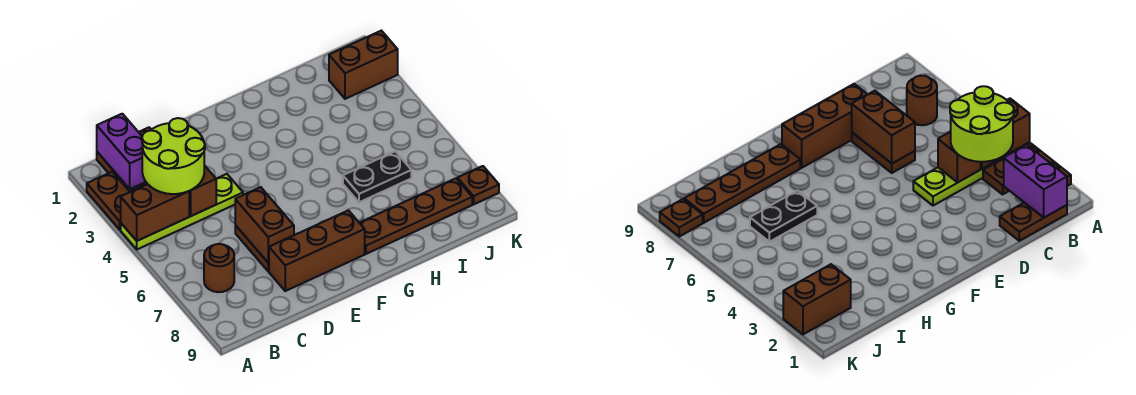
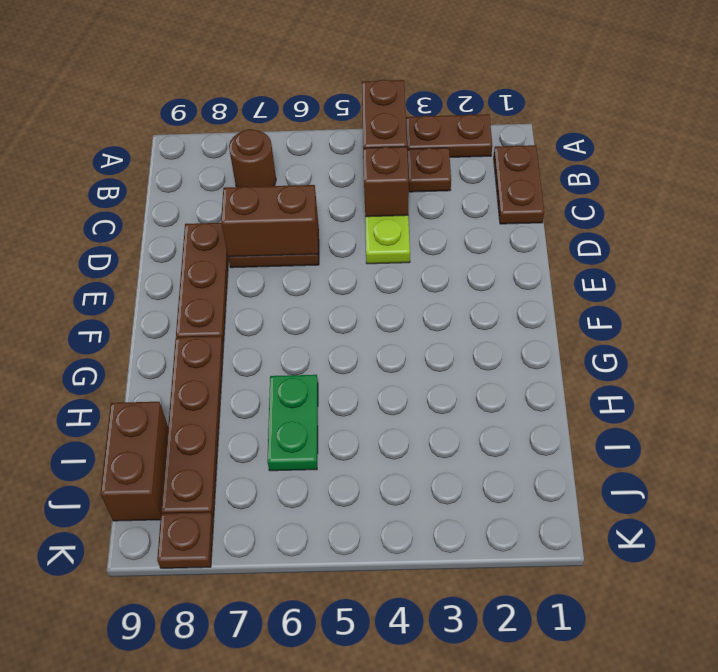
purple brick B1:B2 level 2 -> none
lime round brick B3:C4 level 3 -> none
brown brick D8:F8 level 1 -> brown plate D8:F8 level 1
black plate H6:I6 level 1 -> green plate H6:I6 level 1
brown brick J2:K2 level 1 -> brown brick I9:J9 level 1

